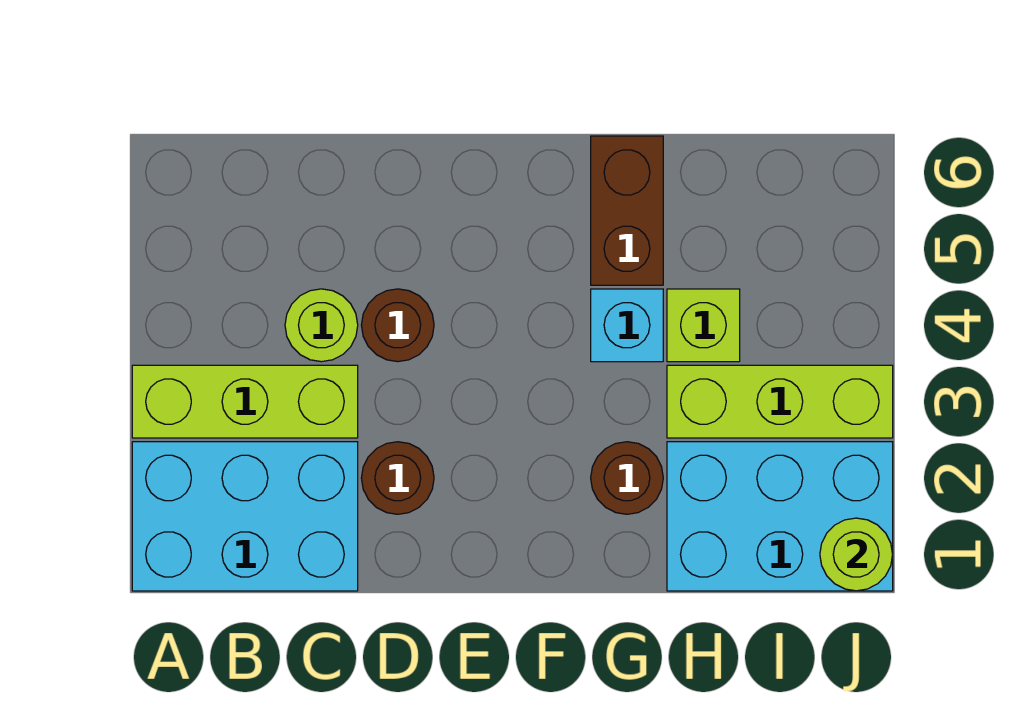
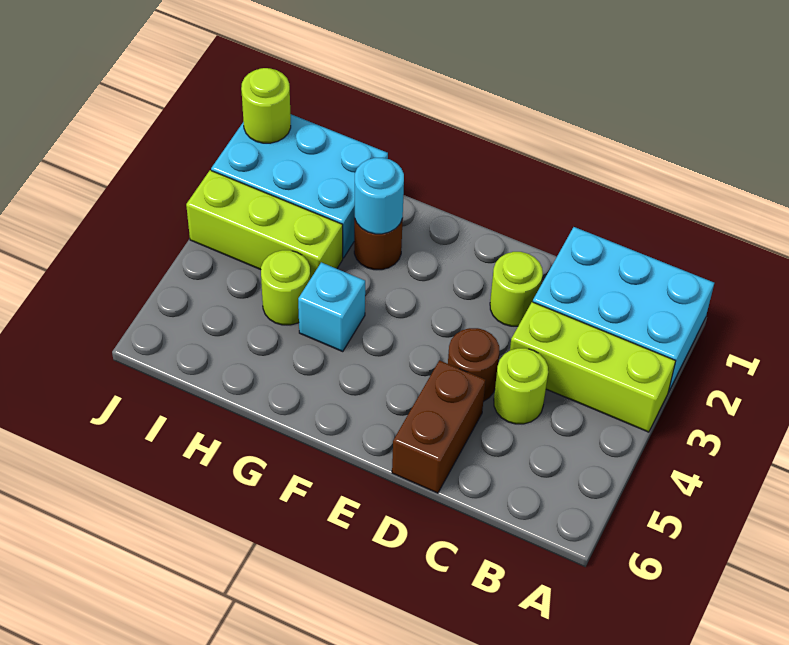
brown round brick D2 level 1 -> lime round brick D2 level 1
none -> cyan round brick G2 level 2
brown brick G5:G6 level 1 -> brown brick D5:D6 level 1
lime brick H4 level 1 -> lime round brick H4 level 1

